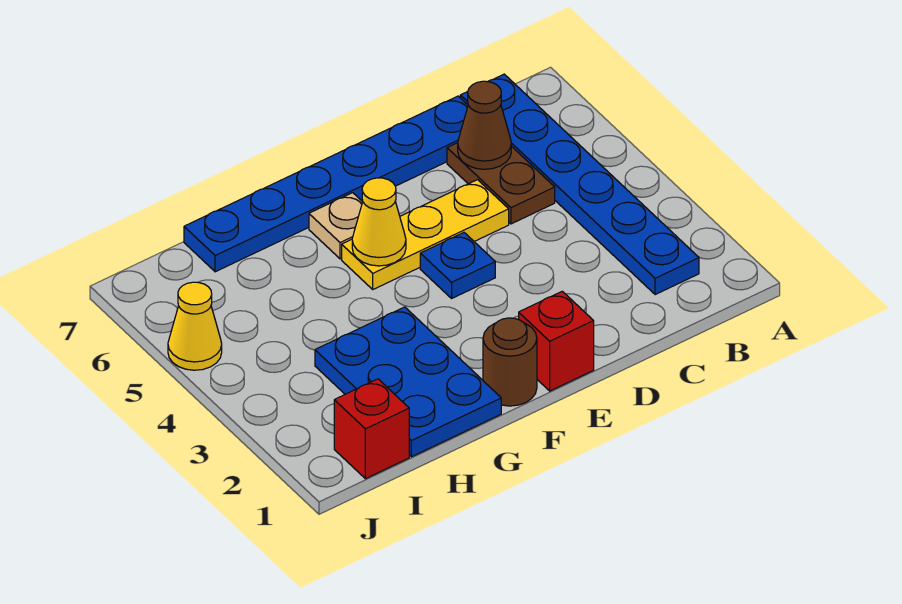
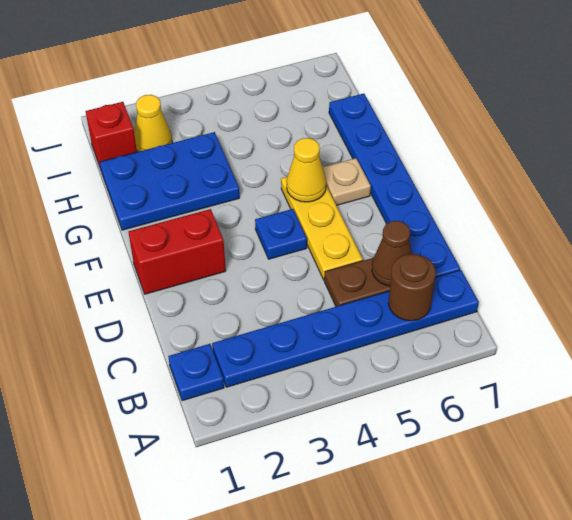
none -> blue plate B1 level 1
red brick E1 level 1 -> red brick E1:E2 level 1
brown round brick F1 level 1 -> brown round brick B6 level 2
yellow cone J5 level 1 -> yellow cone I2 level 1

